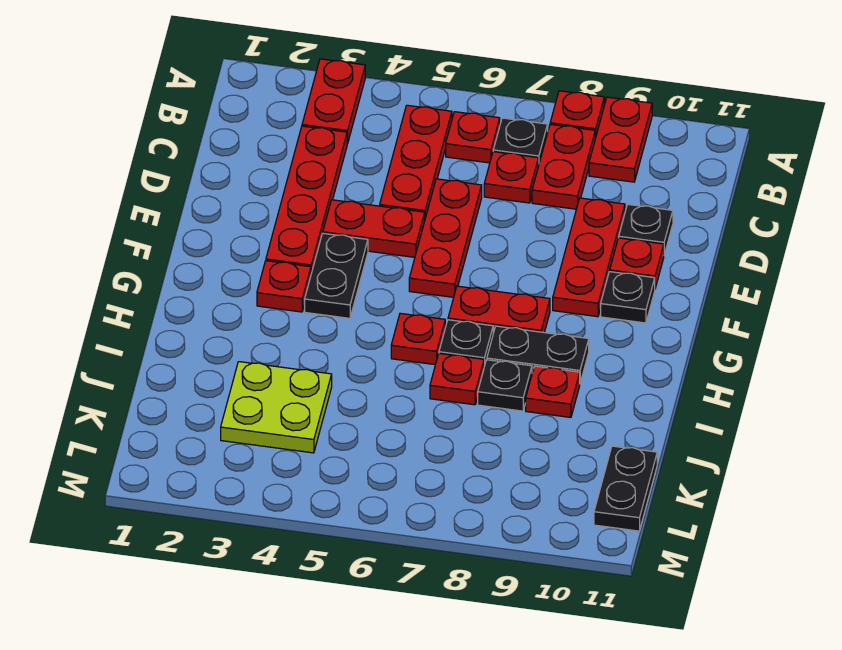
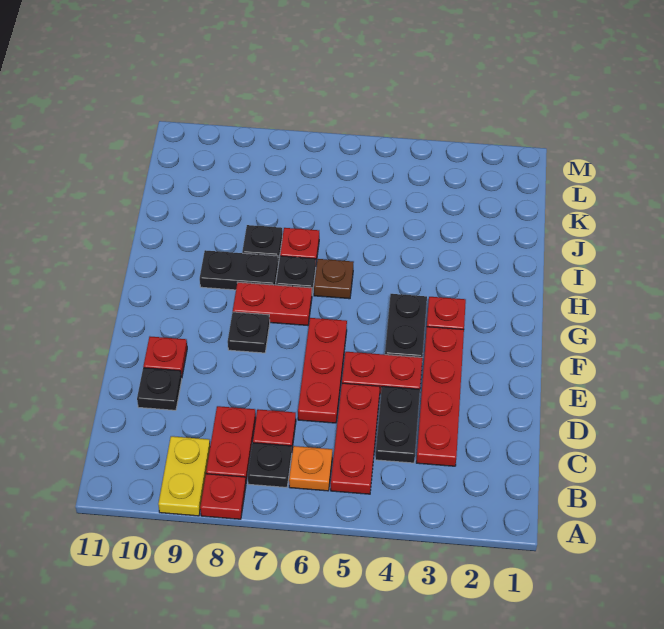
red plate A3:B3 level 1 -> none
red plate A9:B9 level 1 -> yellow plate A9:B9 level 1
red plate B6 level 1 -> orange plate B6 level 1
red plate D9:F9 level 1 -> none
black plate F10 level 1 -> black plate F8 level 1
red plate H6 level 1 -> brown plate H6 level 1
red plate I9 level 1 -> none
lime plate J3:K4 level 1 -> none
black plate K11:L11 level 1 -> black plate C4:D4 level 1

